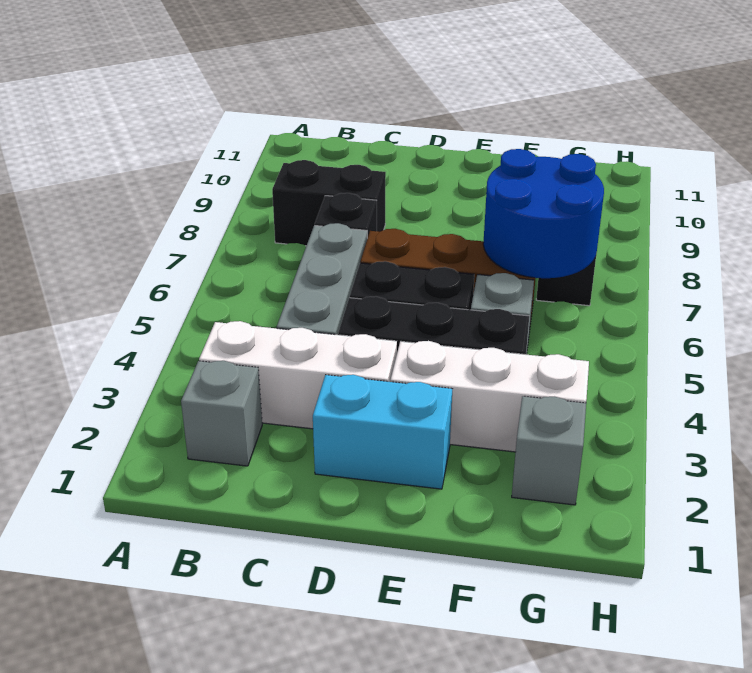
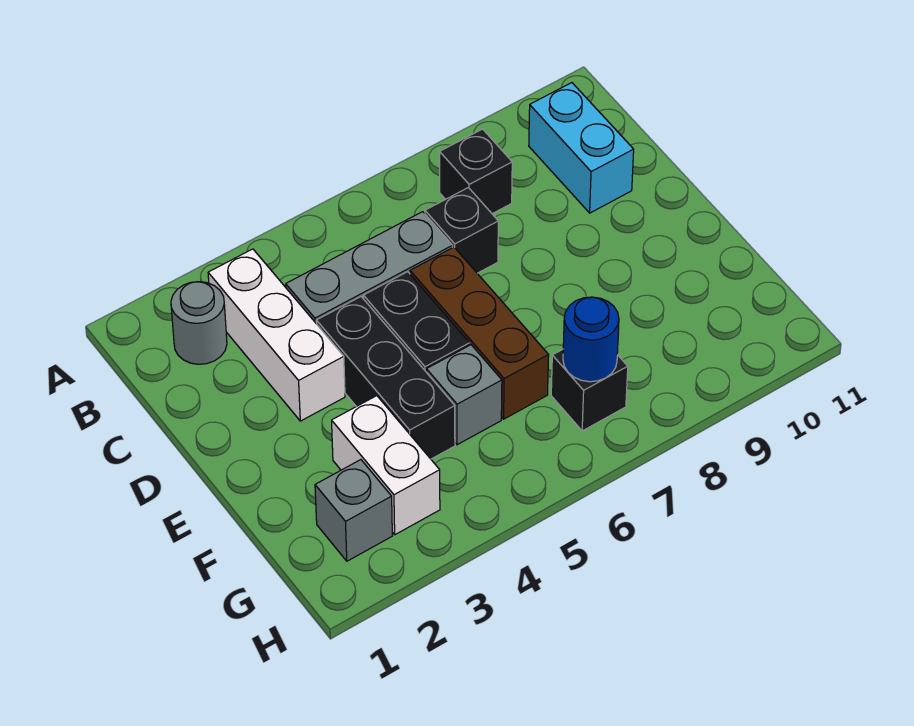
grey brick B2 level 1 -> grey round brick B2 level 1
black brick B8:C8 level 1 -> black brick B8 level 1
cyan brick D2:E2 level 1 -> cyan brick B10:C10 level 1
white brick E3:G3 level 1 -> white brick F3:G3 level 1
blue round brick F6:G7 level 2 -> blue round brick G7 level 2

